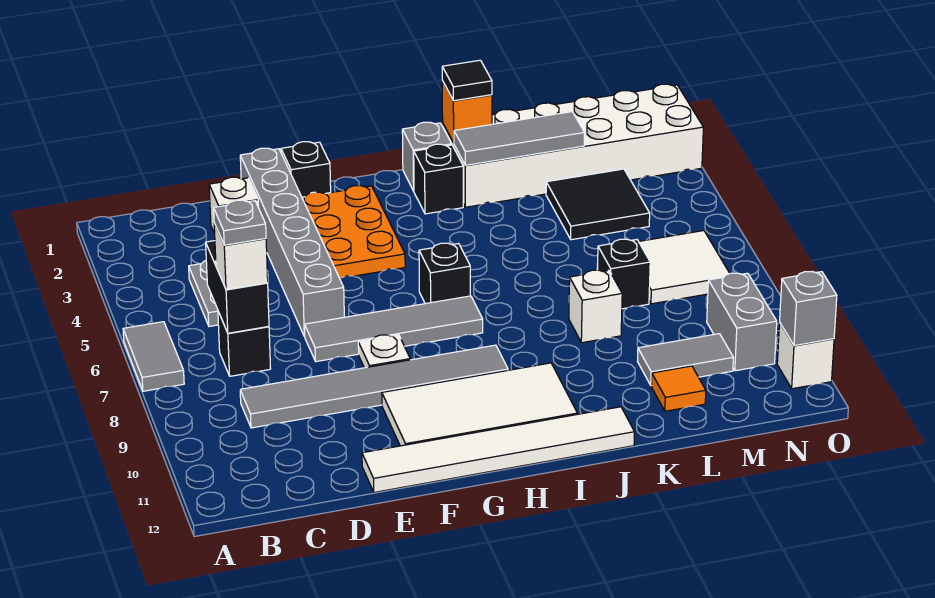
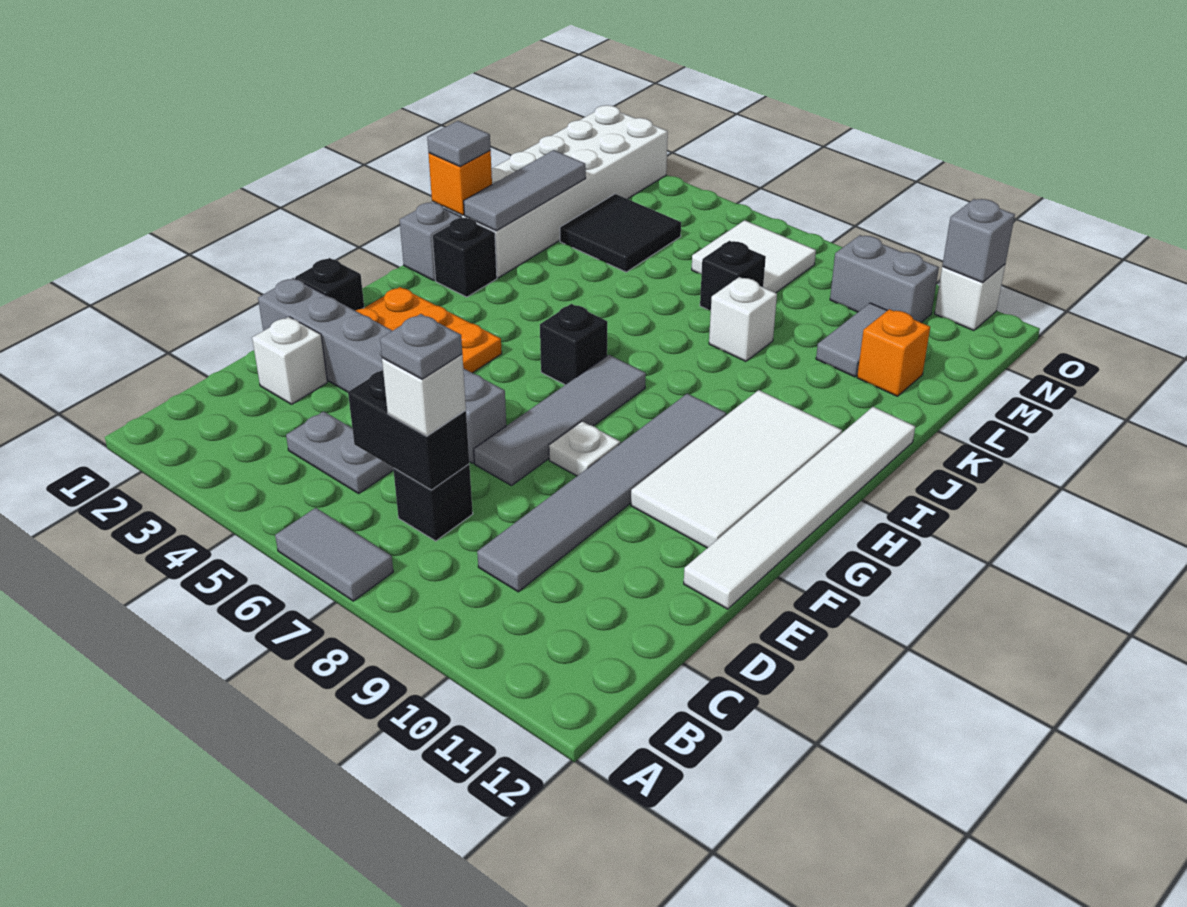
black tile J1 level 3 -> grey tile J1 level 3
orange tile L11 level 1 -> orange brick L11 level 1

